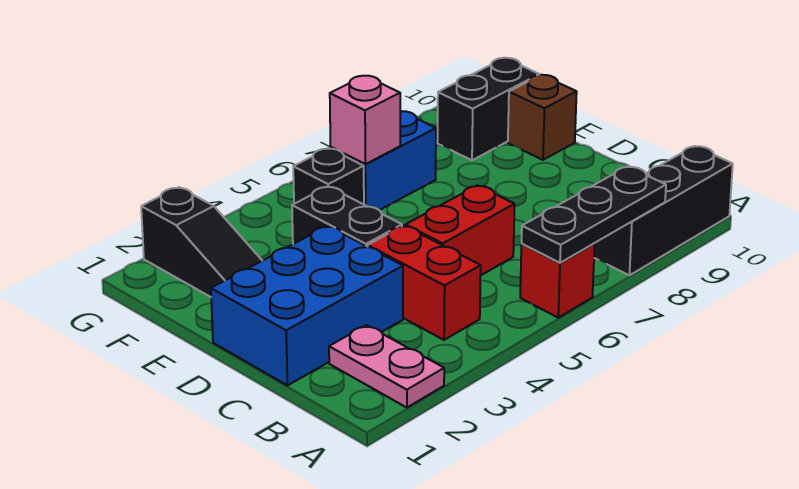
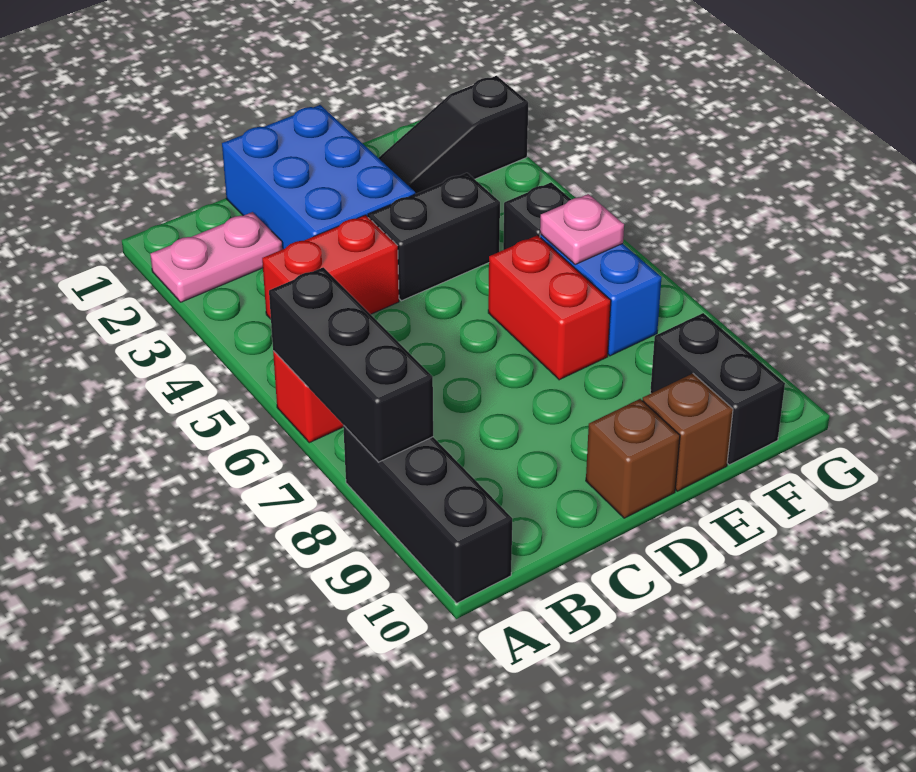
black plate A6:A8 level 2 -> black brick A6:A8 level 2
red brick C5:C6 level 1 -> red brick E6:E7 level 1
none -> brown brick D10 level 1
pink brick F6 level 2 -> pink plate F6 level 2

